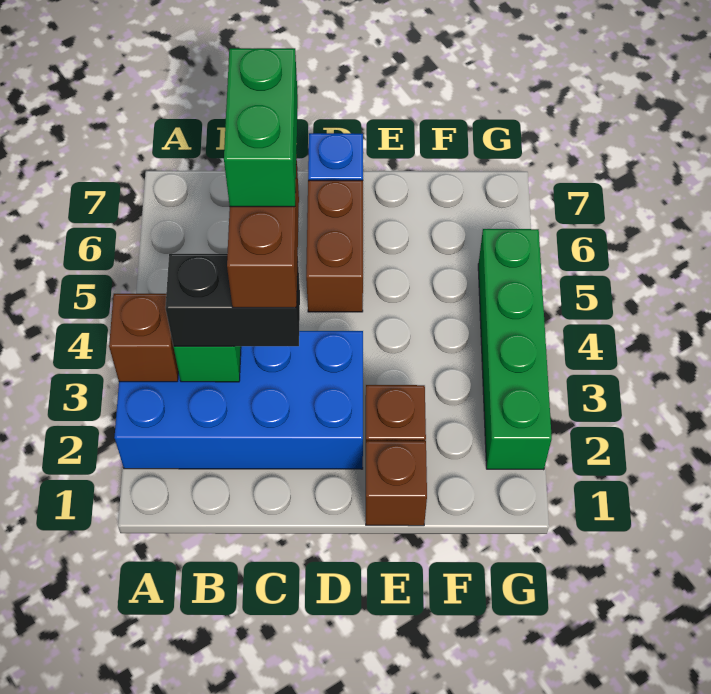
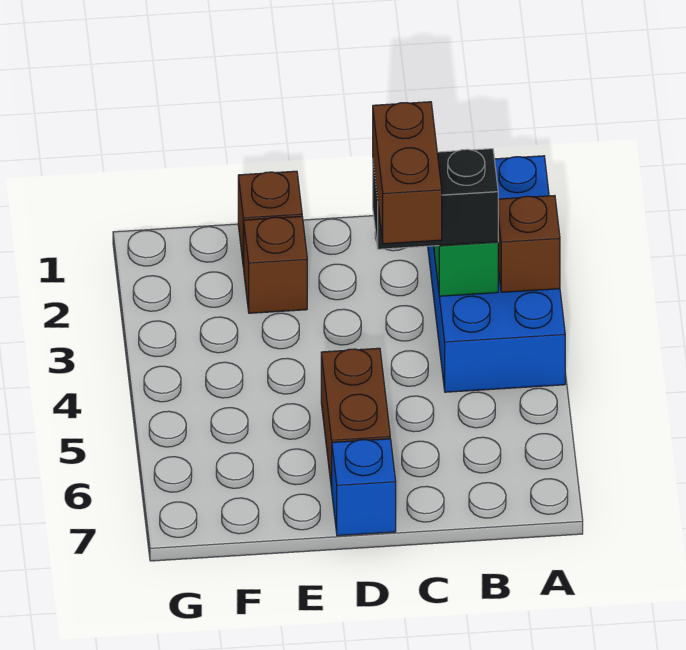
blue brick A2:D3 level 1 -> blue brick A1:B4 level 1
green brick C4:C5 level 5 -> none
green brick G2:G5 level 1 -> none

